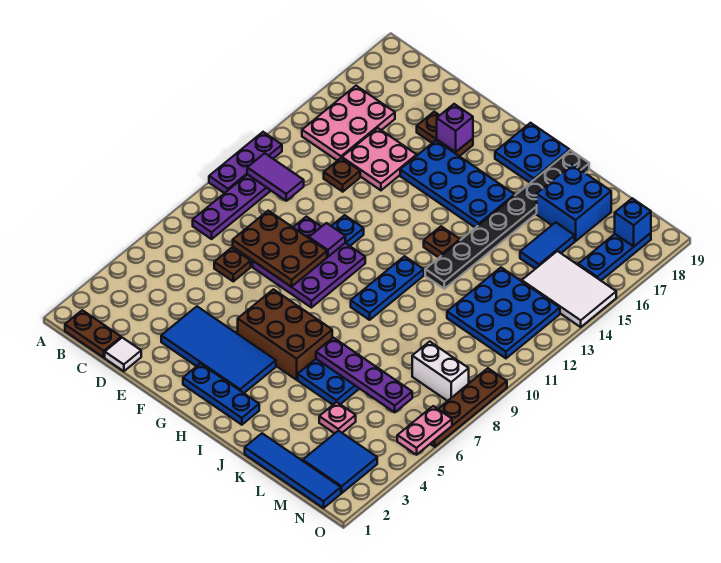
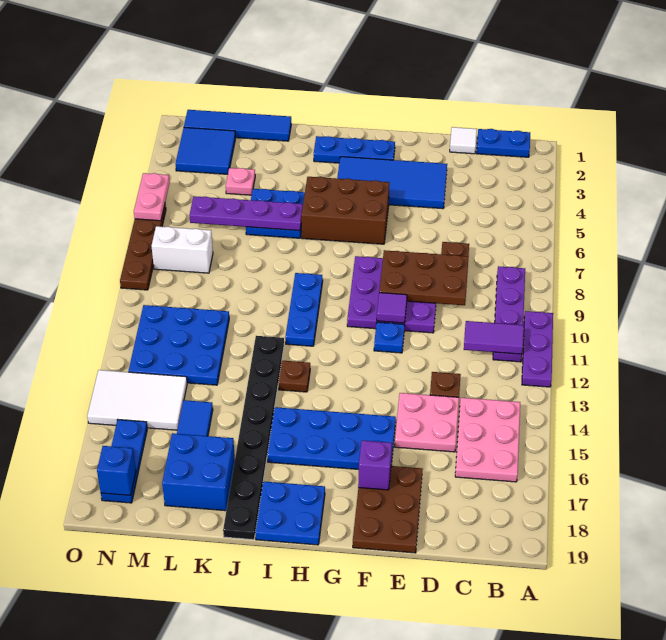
brown plate B1:C1 level 1 -> blue plate B1:C1 level 1
brown plate E17:F17 level 1 -> brown plate E17:F19 level 1

